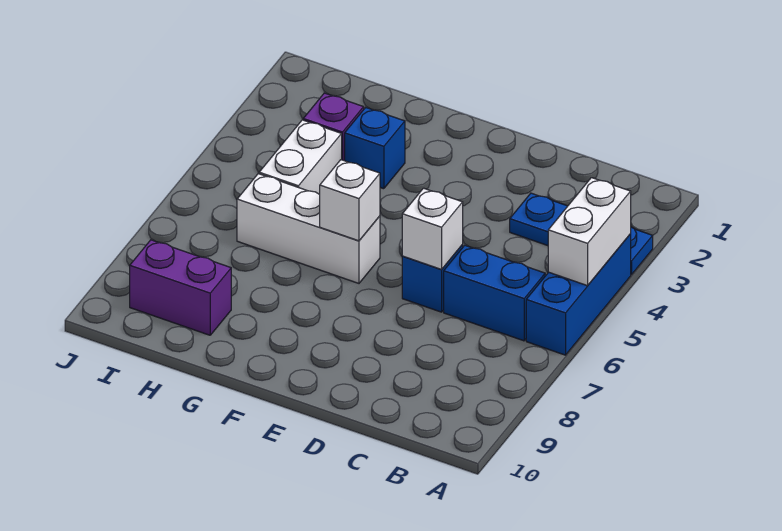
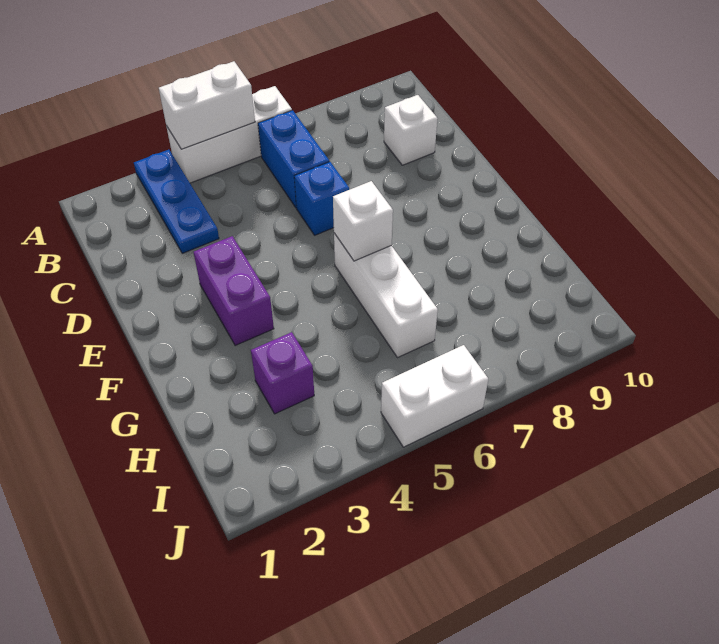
blue brick A4:A6 level 1 -> white brick A4:A6 level 1
white brick D6 level 2 -> white brick C9 level 1
blue brick G3 level 1 -> none
white brick H4:H5 level 1 -> white brick J5:J6 level 1
purple brick H9:I9 level 1 -> purple brick E3:F3 level 1

